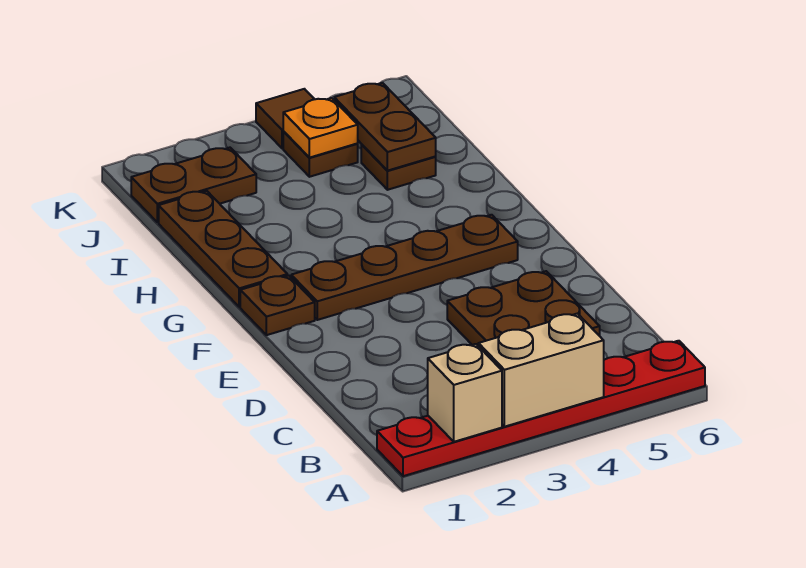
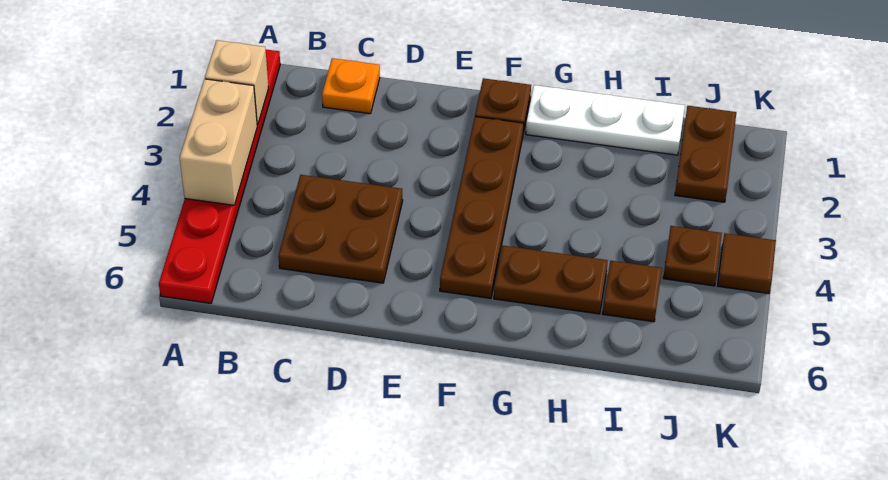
brown plate G1:I1 level 1 -> white plate G1:I1 level 1
brown plate I5:J5 level 2 -> brown plate G5:H5 level 1
orange plate J4 level 2 -> orange plate C1 level 1

